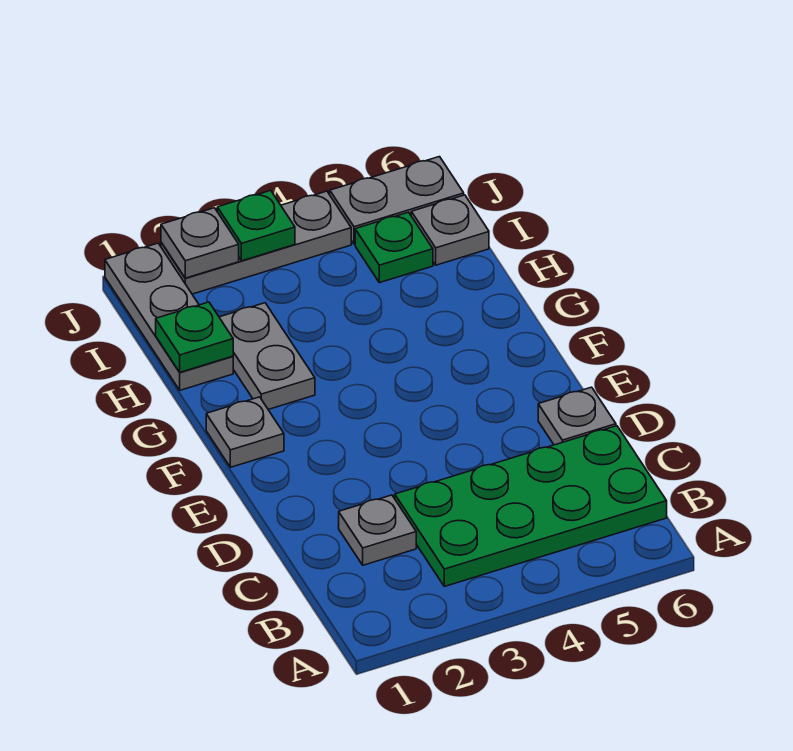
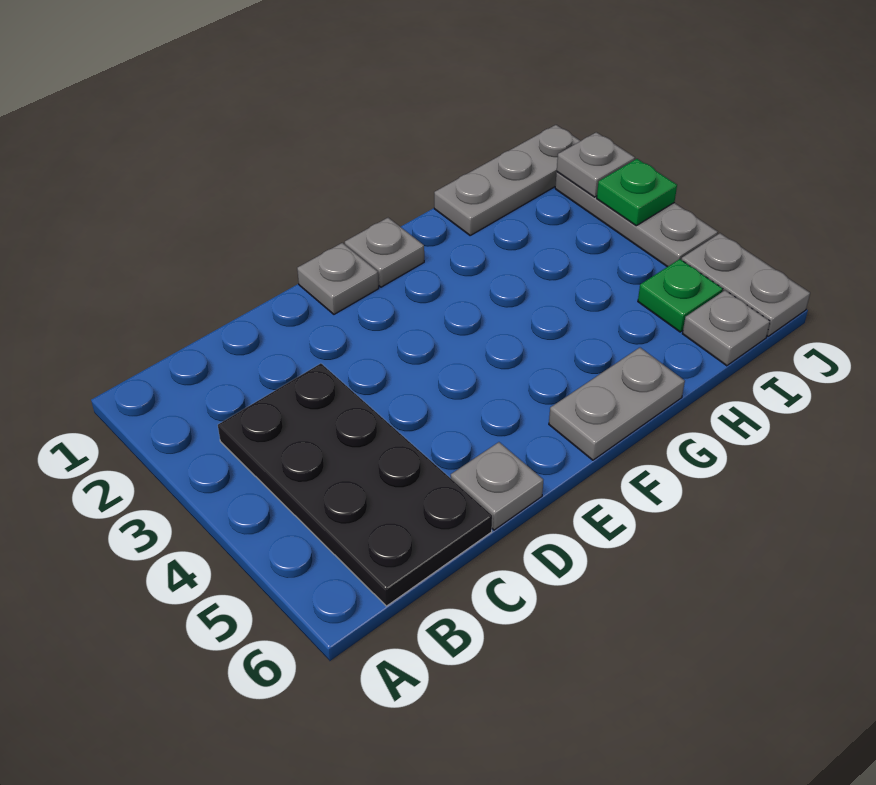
green plate B3:C6 level 1 -> black plate B3:C6 level 1
grey plate C2 level 1 -> grey plate E1 level 1
grey plate G2:H2 level 1 -> grey plate F6:G6 level 1
green plate H1 level 2 -> none

